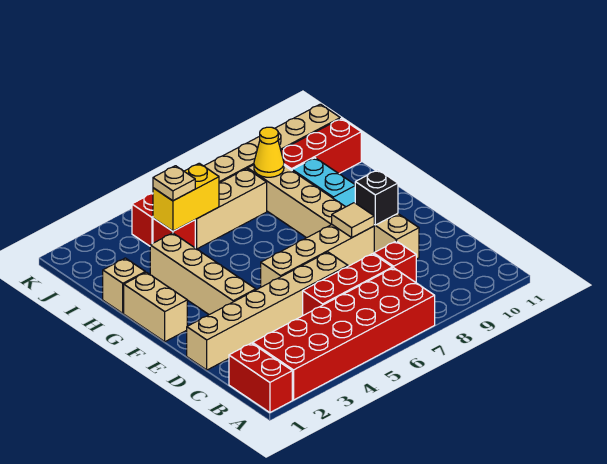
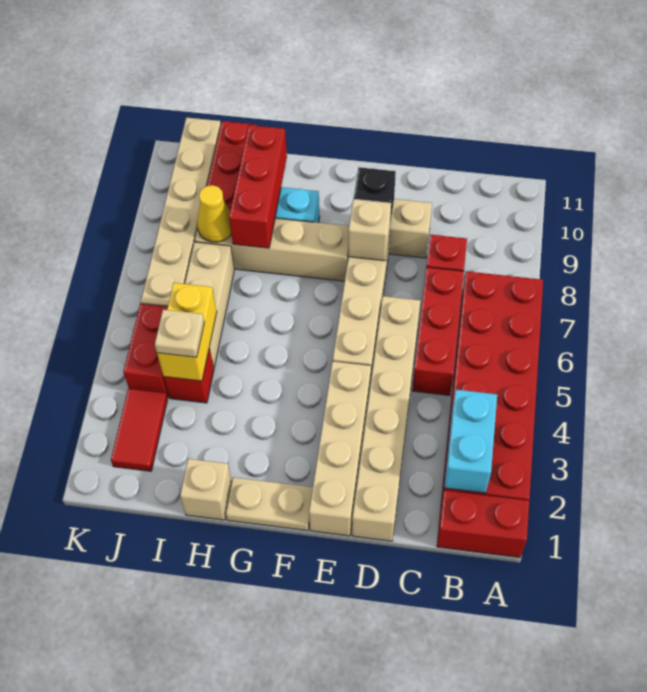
none -> cyan brick B2:B3 level 2
tan brick E3:H3 level 1 -> tan brick E1:E4 level 1
tan tile E8 level 2 -> tan brick E8 level 2
tan brick F1:G1 level 1 -> tan plate F1:G1 level 1
none -> red brick H8:H10 level 2
none -> red tile J2:J3 level 1

